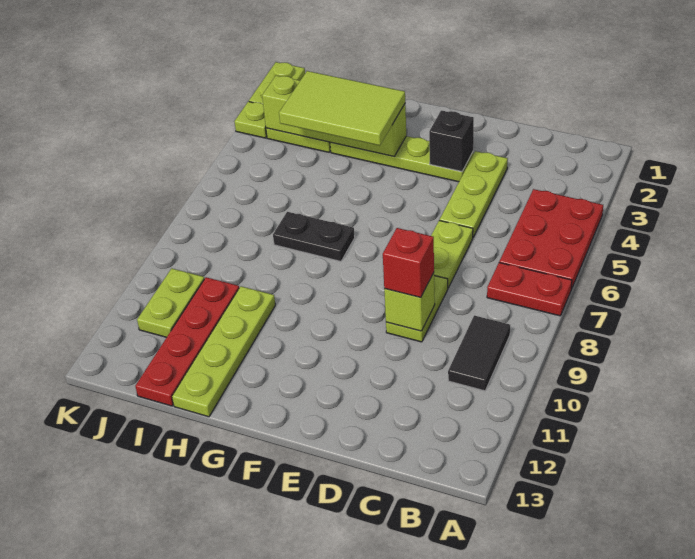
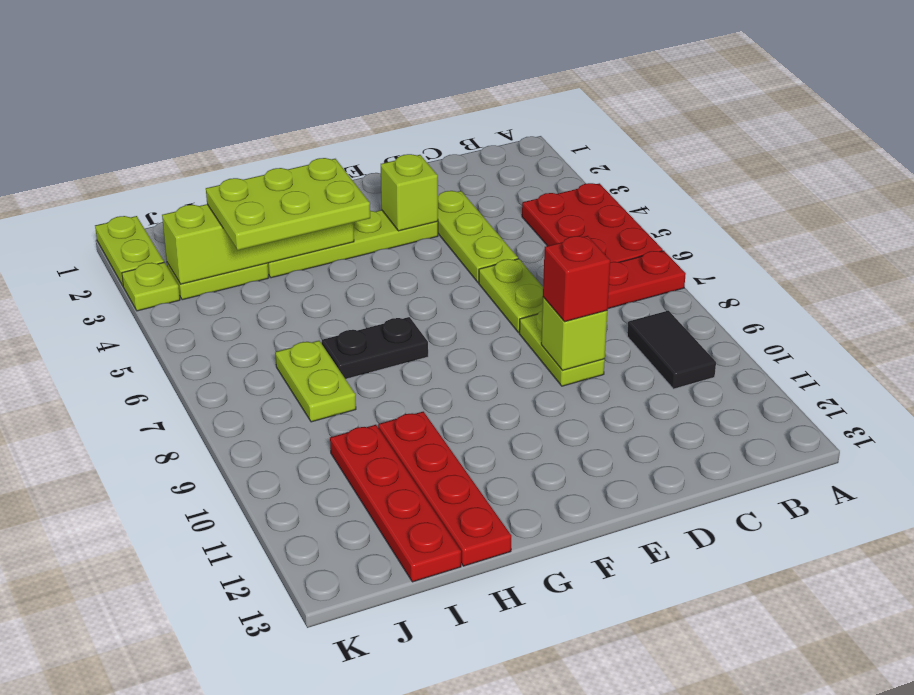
black brick E3 level 2 -> lime brick E3 level 2
lime tile G3:I4 level 3 -> lime plate G3:I4 level 3
lime plate H10:H13 level 1 -> red plate H10:H13 level 1
lime plate J10:J11 level 1 -> lime plate I7:I8 level 1

